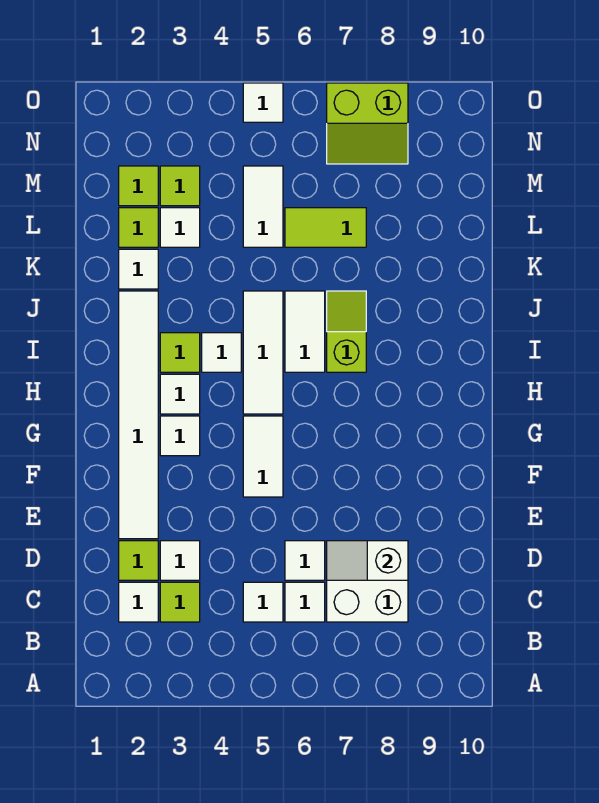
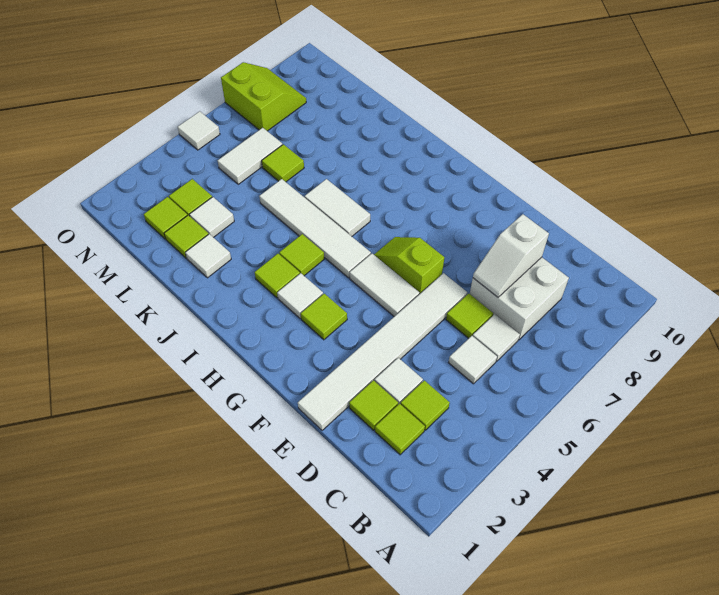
white tile C2 level 1 -> lime tile C2 level 1
white tile D6 level 1 -> lime tile D6 level 1
white tile E2:J2 level 1 -> white tile E1:E6 level 1
white tile G3 level 1 -> lime tile G3 level 1
white tile H5:J5 level 1 -> white tile H5:K5 level 1
white tile I4 level 1 -> lime tile I4 level 1
lime slope I7:J7 level 1 top I -> lime slope F6:G6 level 1 top F
white tile L5:M5 level 1 -> white tile M5:M6 level 1
lime tile L6:L7 level 1 -> lime tile L6 level 1
lime slope N7:O8 level 1 top O -> lime slope N7:O8 level 1 top 7

